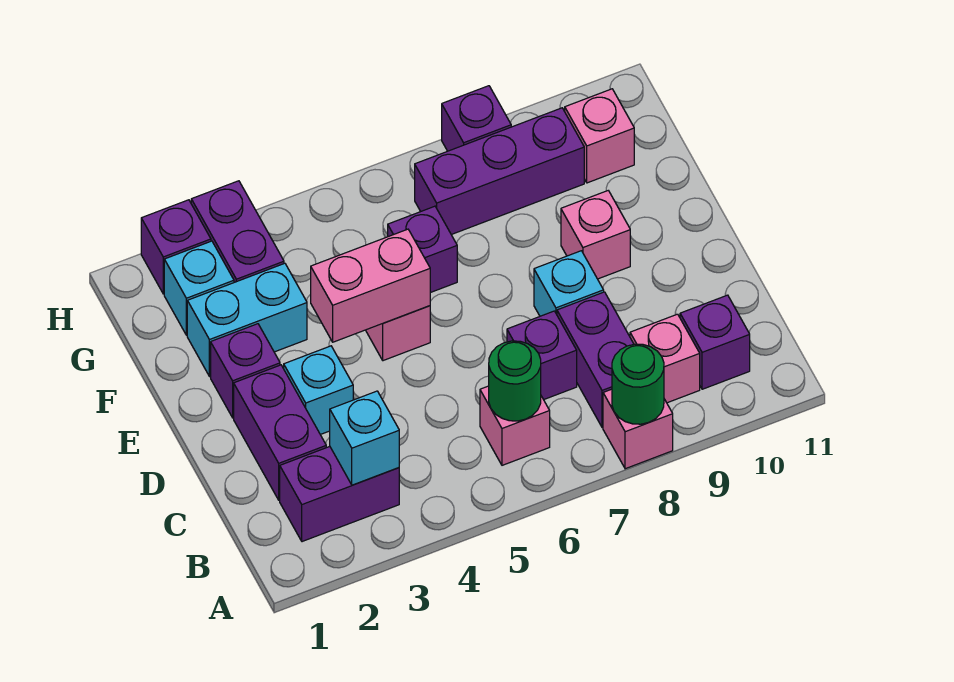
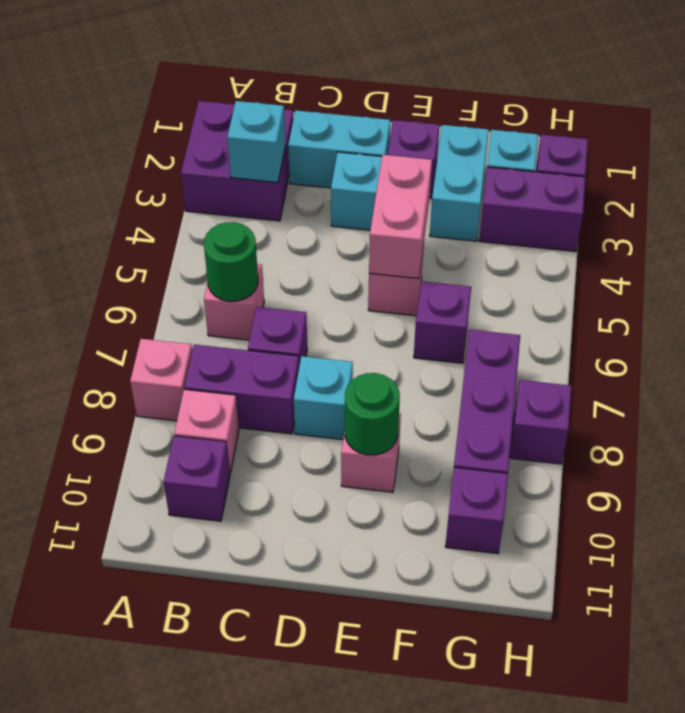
green round brick A8 level 2 -> green round brick E9 level 2
purple brick B2:B3 level 1 -> purple brick A2:B3 level 1
purple brick C2:D2 level 1 -> cyan brick C2:D2 level 1
pink brick G10 level 1 -> purple brick G10 level 1

